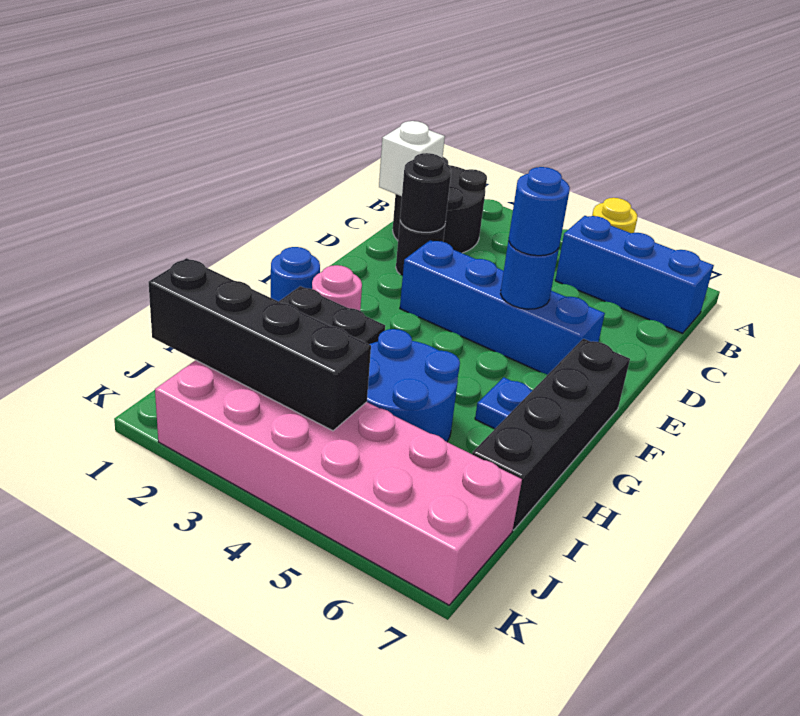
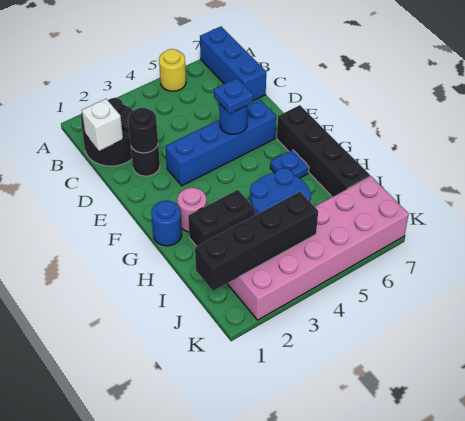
blue brick B5:B7 level 1 -> blue brick A7:C7 level 1
blue round brick E5 level 3 -> blue plate E5 level 3

